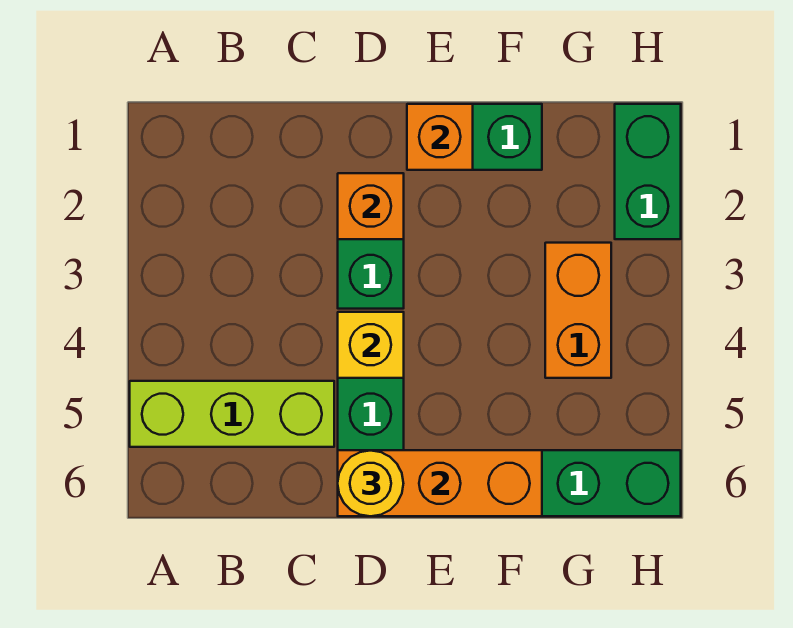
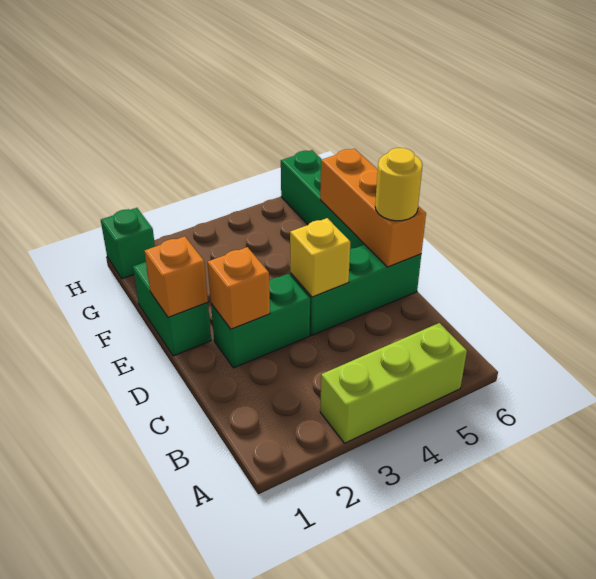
lime brick A5:C5 level 1 -> lime brick A3:A5 level 1
orange brick G3:G4 level 1 -> none
green brick H1:H2 level 1 -> green brick H1 level 1

